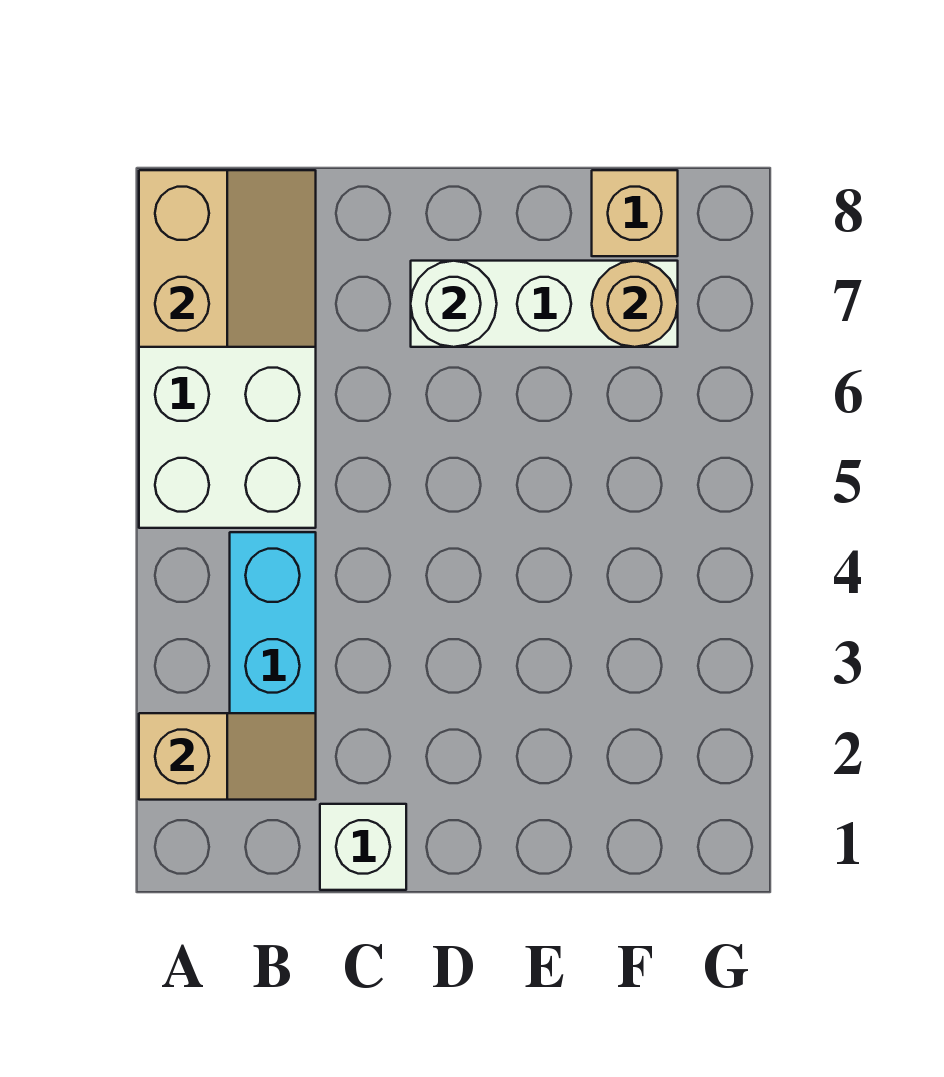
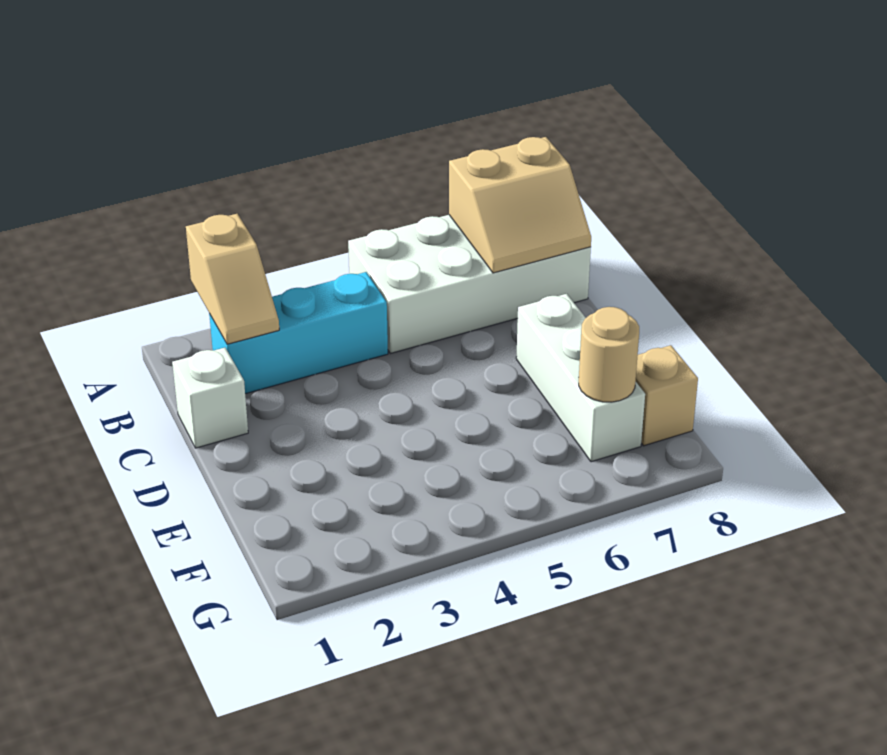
white round brick D7 level 2 -> none

